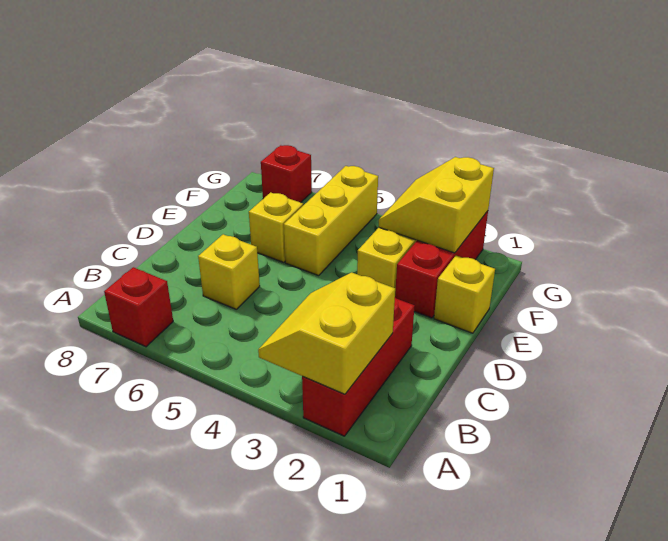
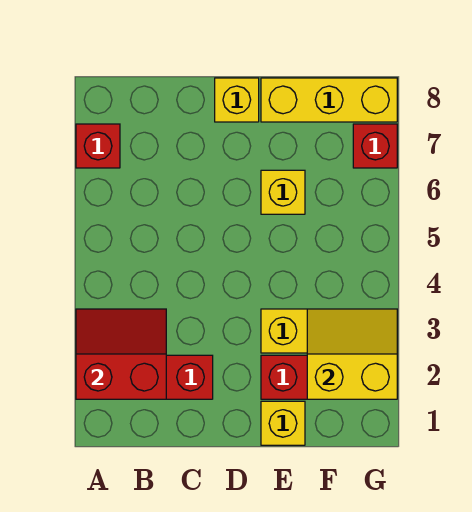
yellow slope A2:B3 level 2 top 2 -> red slope A2:B3 level 2 top 2
yellow brick C6 level 1 -> yellow brick D8 level 1
yellow brick E5:G5 level 1 -> yellow brick E8:G8 level 1

